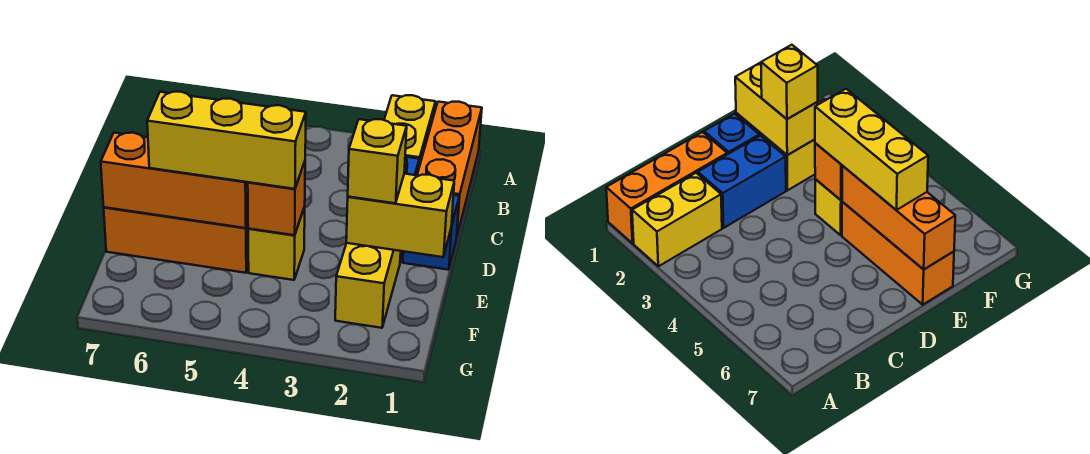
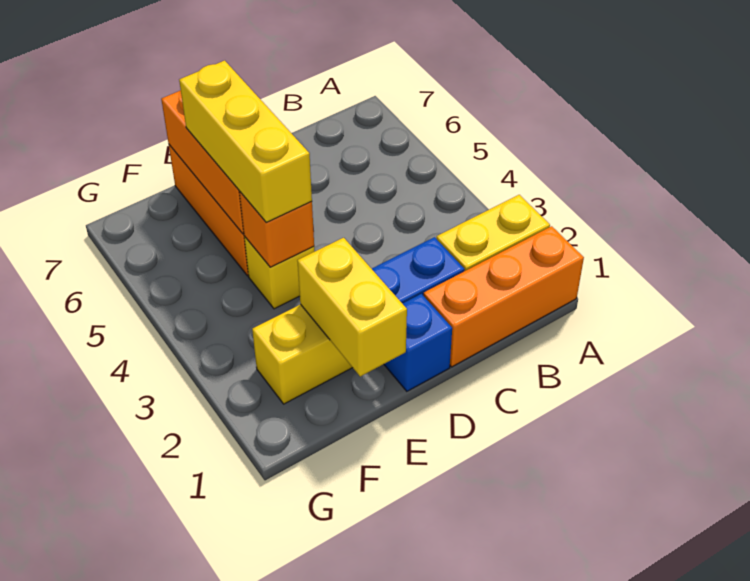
yellow brick E2 level 3 -> none

